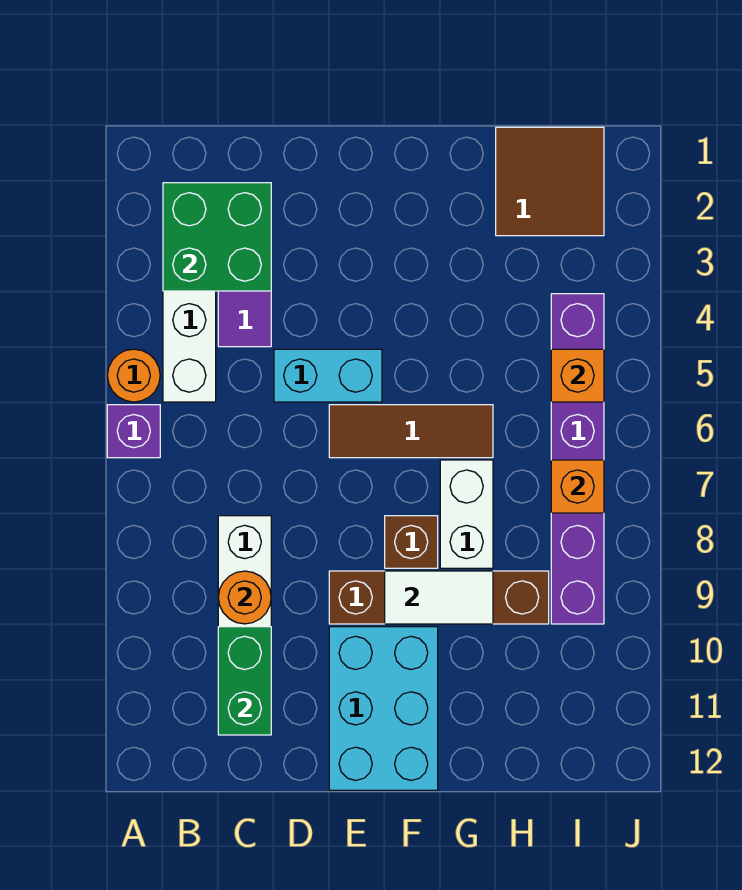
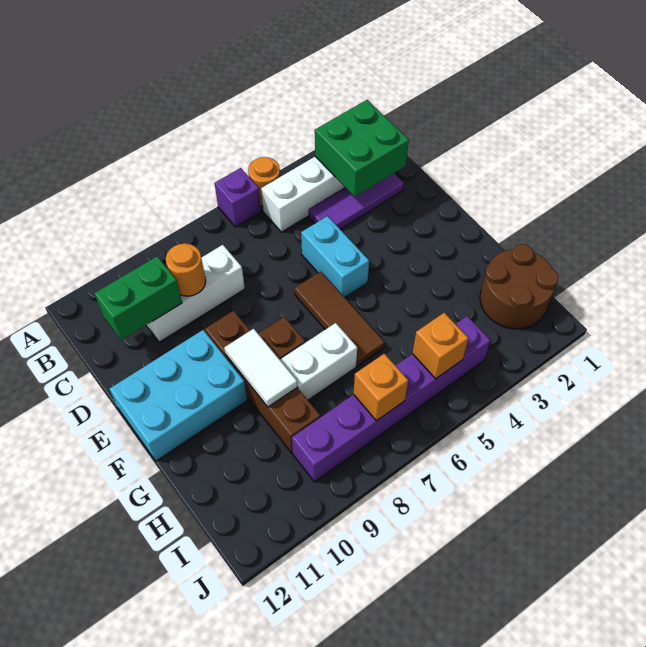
brown tile H1:I2 level 1 -> brown round brick H1:I2 level 1

